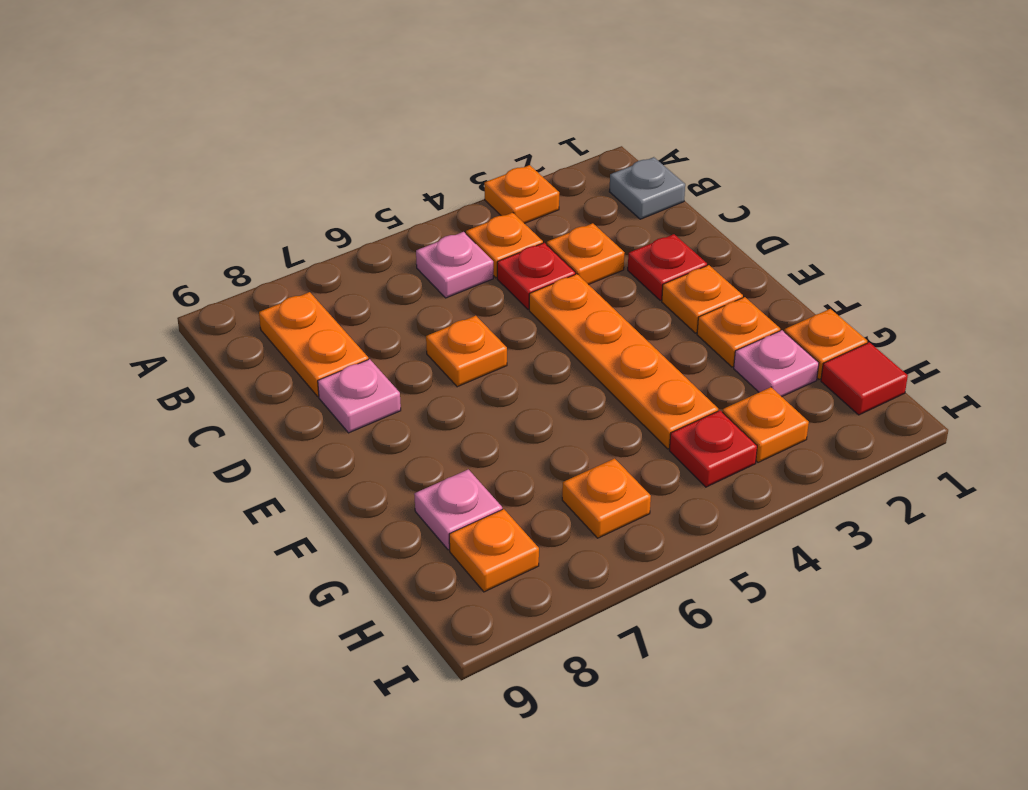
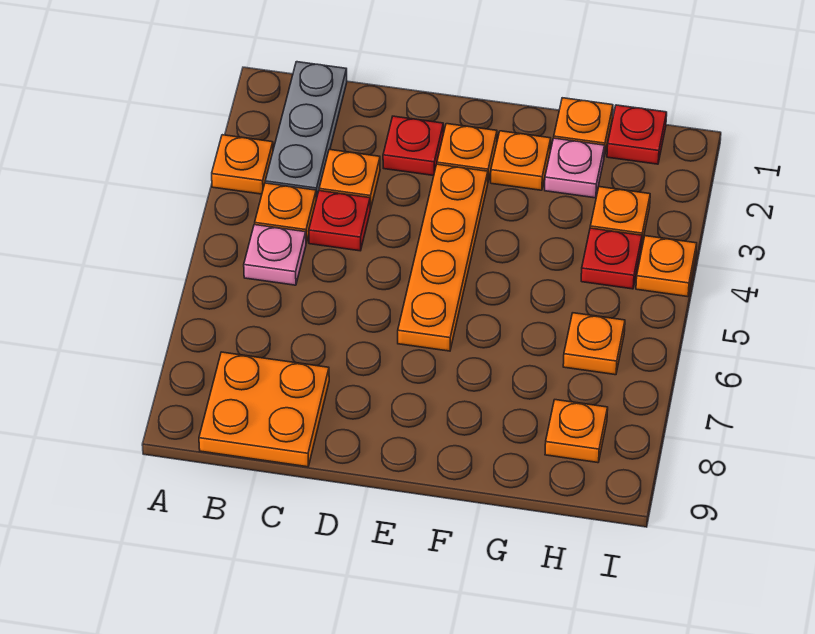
grey plate B1 level 1 -> grey plate B1:B3 level 1
orange plate B8:C8 level 1 -> orange plate B8:C9 level 1
orange plate D4:G4 level 1 -> orange plate E3:E6 level 1
orange plate D6 level 1 -> orange plate I4 level 1
pink plate D8 level 1 -> none
pink plate G8 level 1 -> none
red tile H1 level 1 -> red plate H1 level 1

